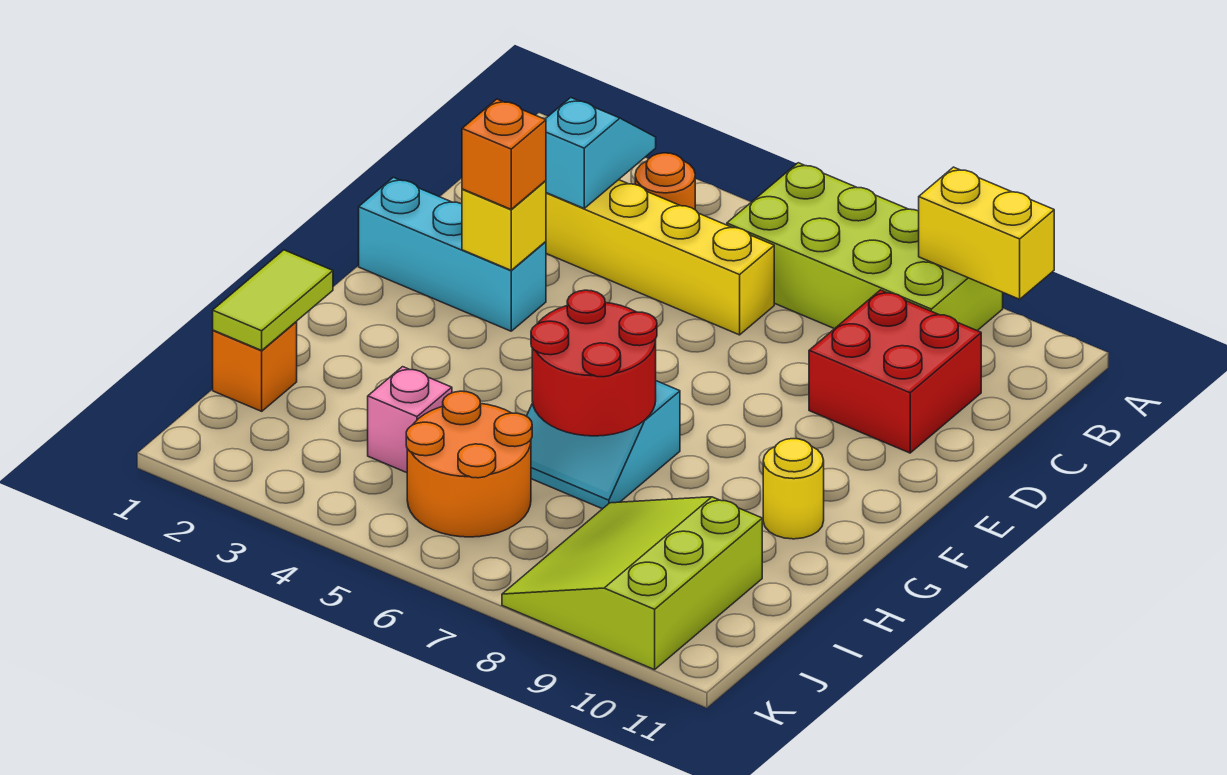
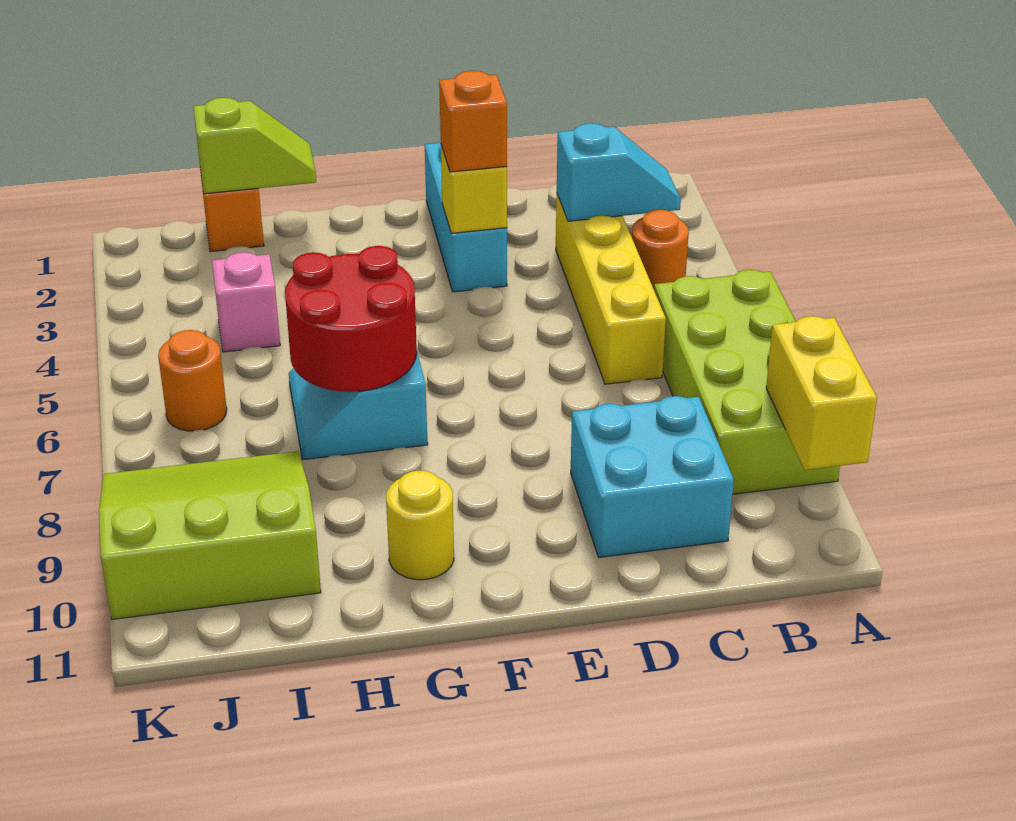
red brick C9:D10 level 1 -> cyan brick C9:D10 level 1
lime tile H1:I1 level 2 -> lime slope H1:I1 level 2 top I
orange round brick I5:J6 level 1 -> orange round brick J6 level 1

